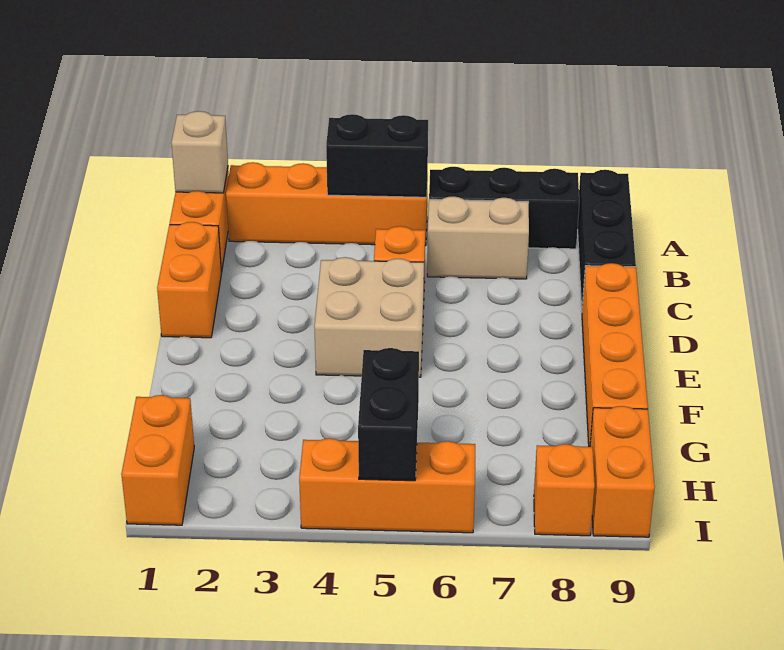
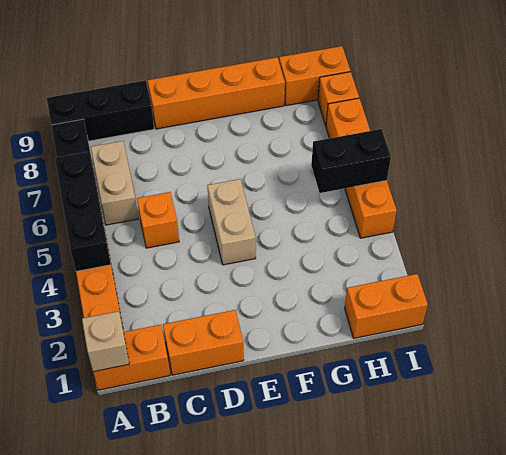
black brick A4:A5 level 2 -> black brick A4:A6 level 2
tan brick D4:E5 level 1 -> tan brick E4:E5 level 1
orange brick I4:I6 level 1 -> orange brick I4:I7 level 1

